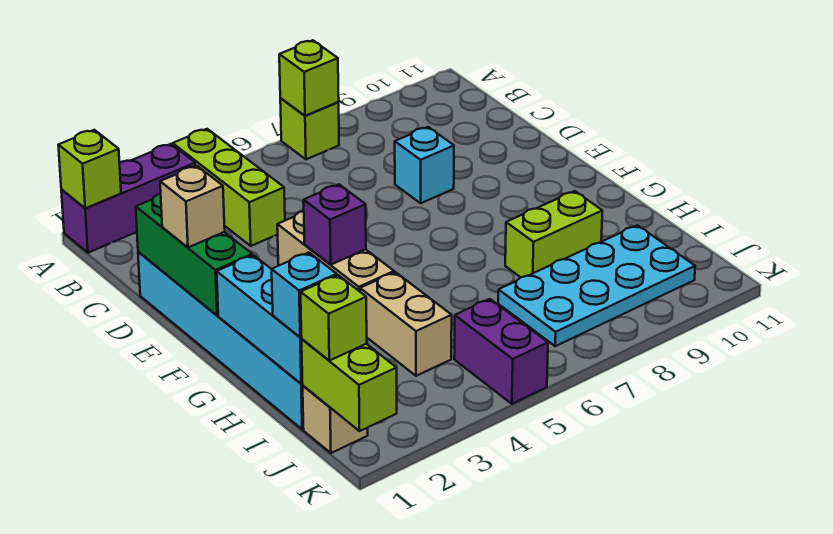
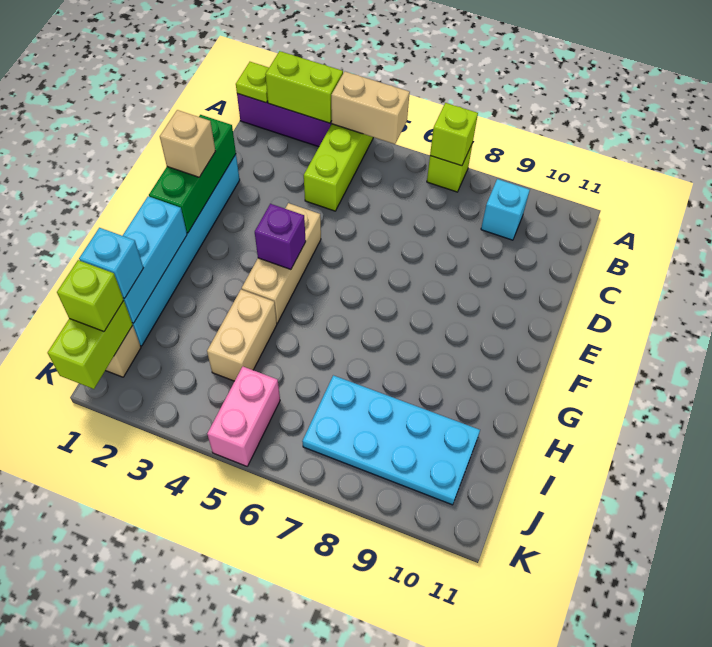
lime brick A1 level 2 -> lime plate A1 level 2
none -> tan brick A4:A5 level 2
cyan brick D8 level 1 -> cyan brick B9 level 1
lime brick H8:H9 level 1 -> lime brick A2:A3 level 2
purple brick J5:K5 level 1 -> pink brick J5:K5 level 1

